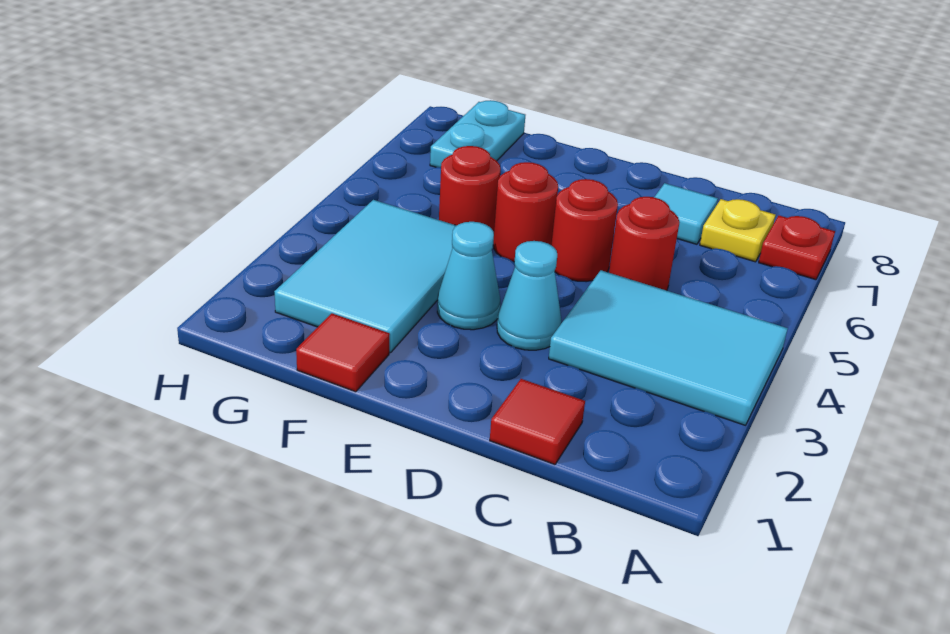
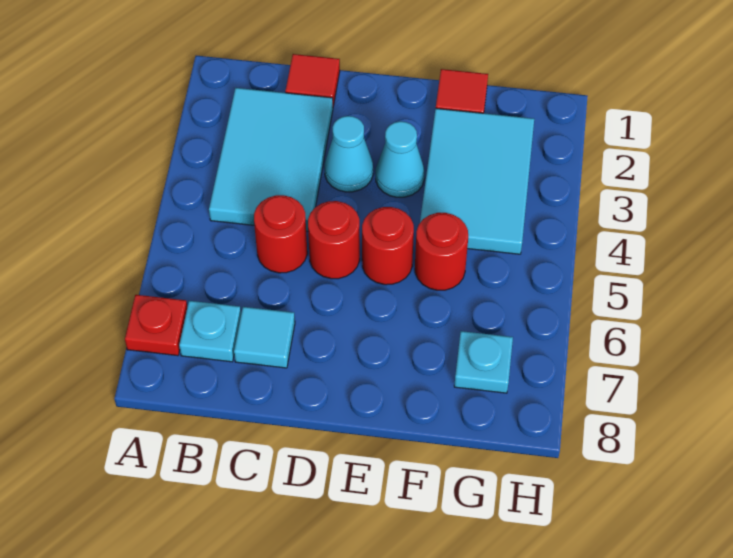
cyan tile A3:C4 level 1 -> cyan tile B2:C4 level 1
yellow plate B7 level 1 -> cyan plate B7 level 1
cyan plate G7:G8 level 1 -> cyan plate G7 level 1

